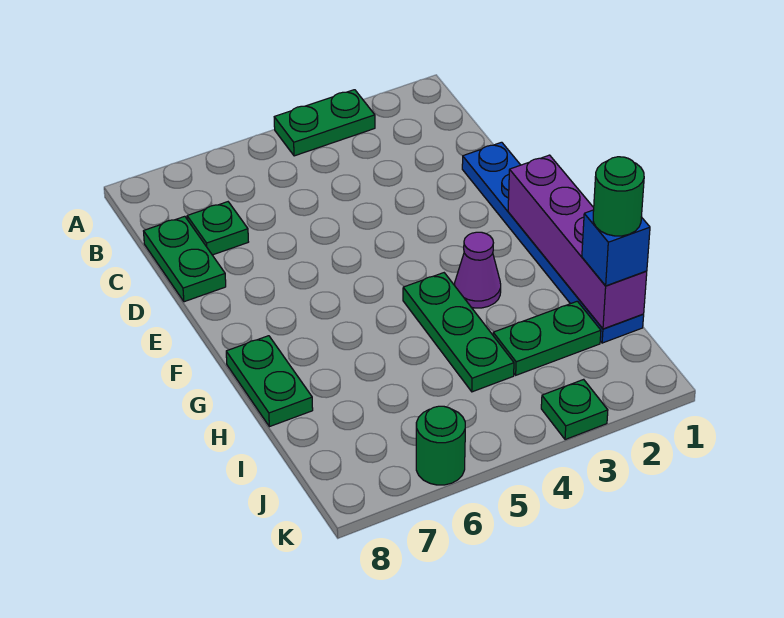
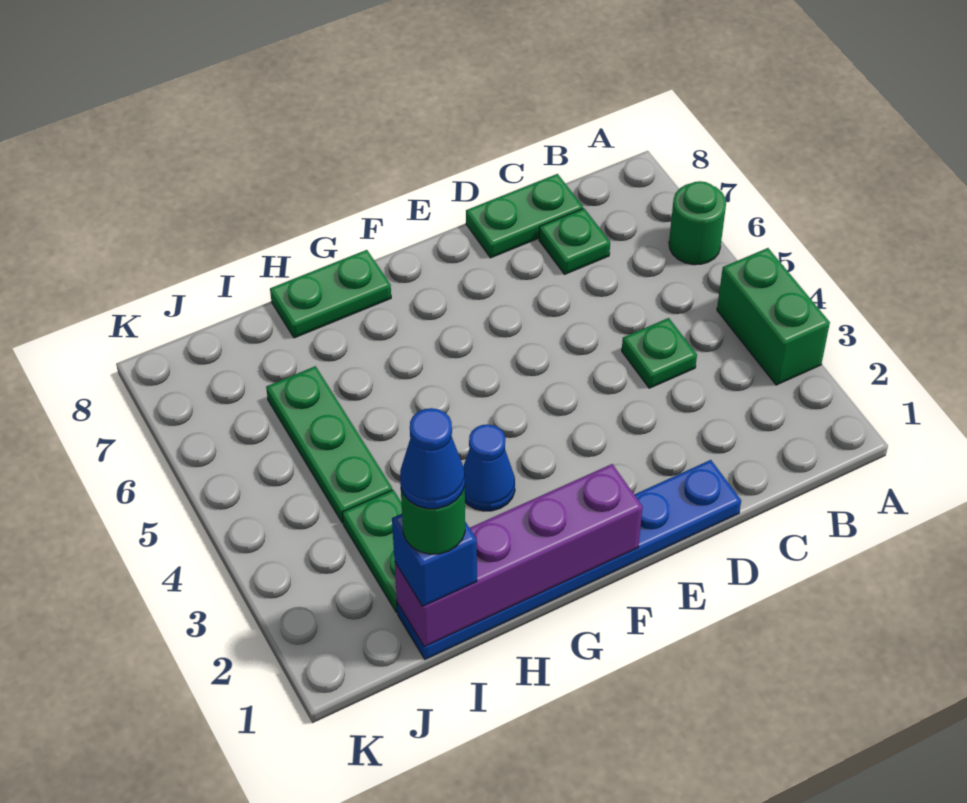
green plate A3:A4 level 1 -> green brick A3:A4 level 1
purple cone G3 level 1 -> blue cone G3 level 1
green plate G4:I4 level 1 -> green plate I4:I6 level 1
none -> blue cone I1 level 5
green plate K3 level 1 -> green plate C4 level 1
green round brick K6 level 1 -> green round brick A6 level 1

